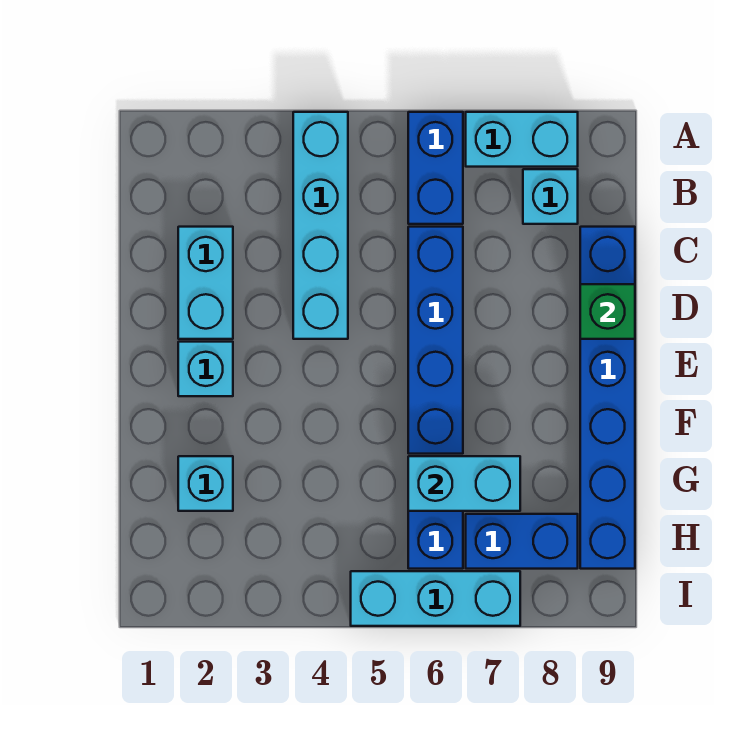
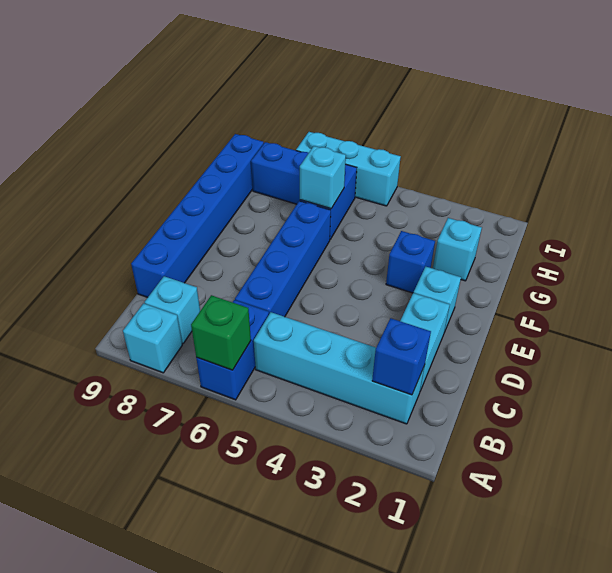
cyan brick A4:D4 level 1 -> cyan brick B2:B5 level 1
cyan brick A7:A8 level 1 -> cyan brick A8 level 1
none -> blue brick B2 level 2
green brick D9 level 2 -> green brick A6 level 2
none -> blue brick F3 level 1
cyan brick G6:G7 level 2 -> cyan brick G6 level 2

